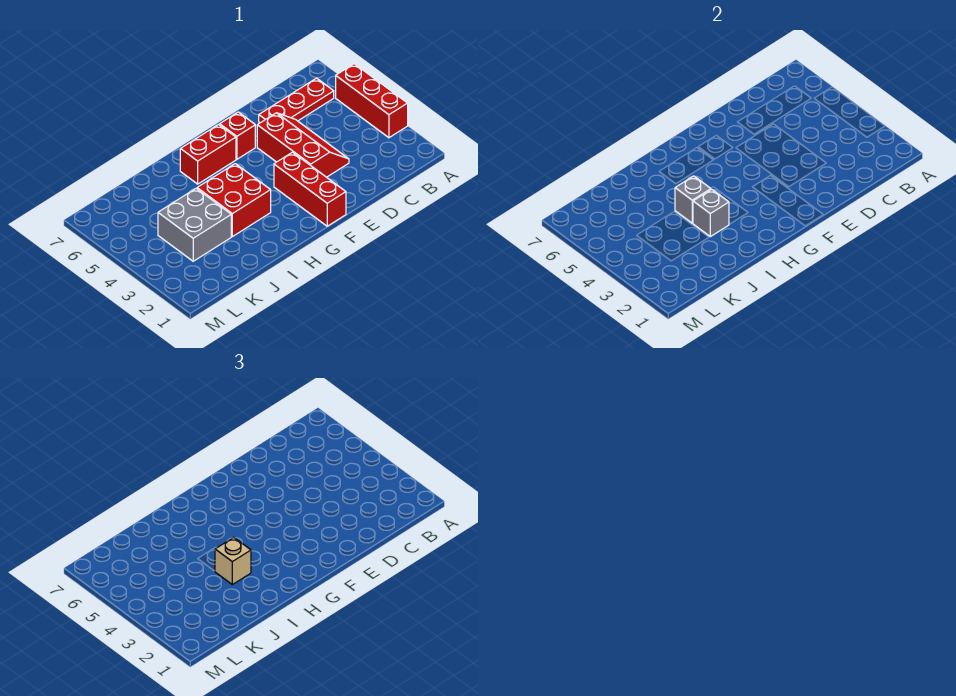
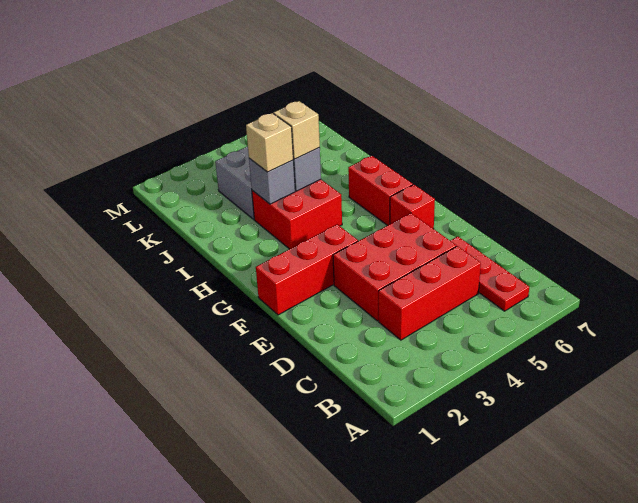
red brick A3:A5 level 1 -> red brick C3:C5 level 1
red slope D3:E5 level 1 top E -> red brick D3:E5 level 1
none -> tan brick I4 level 3

